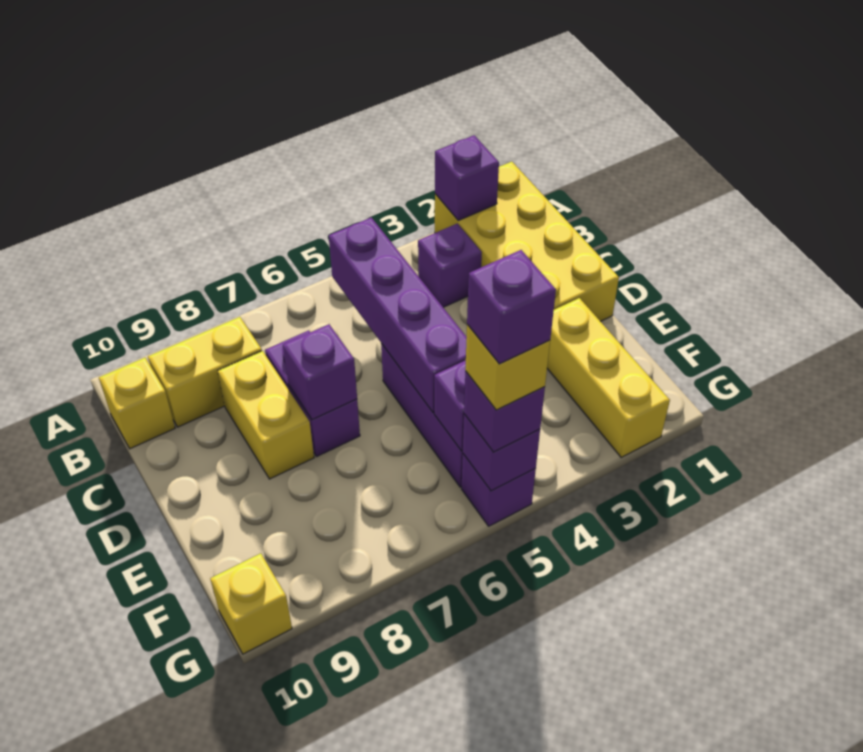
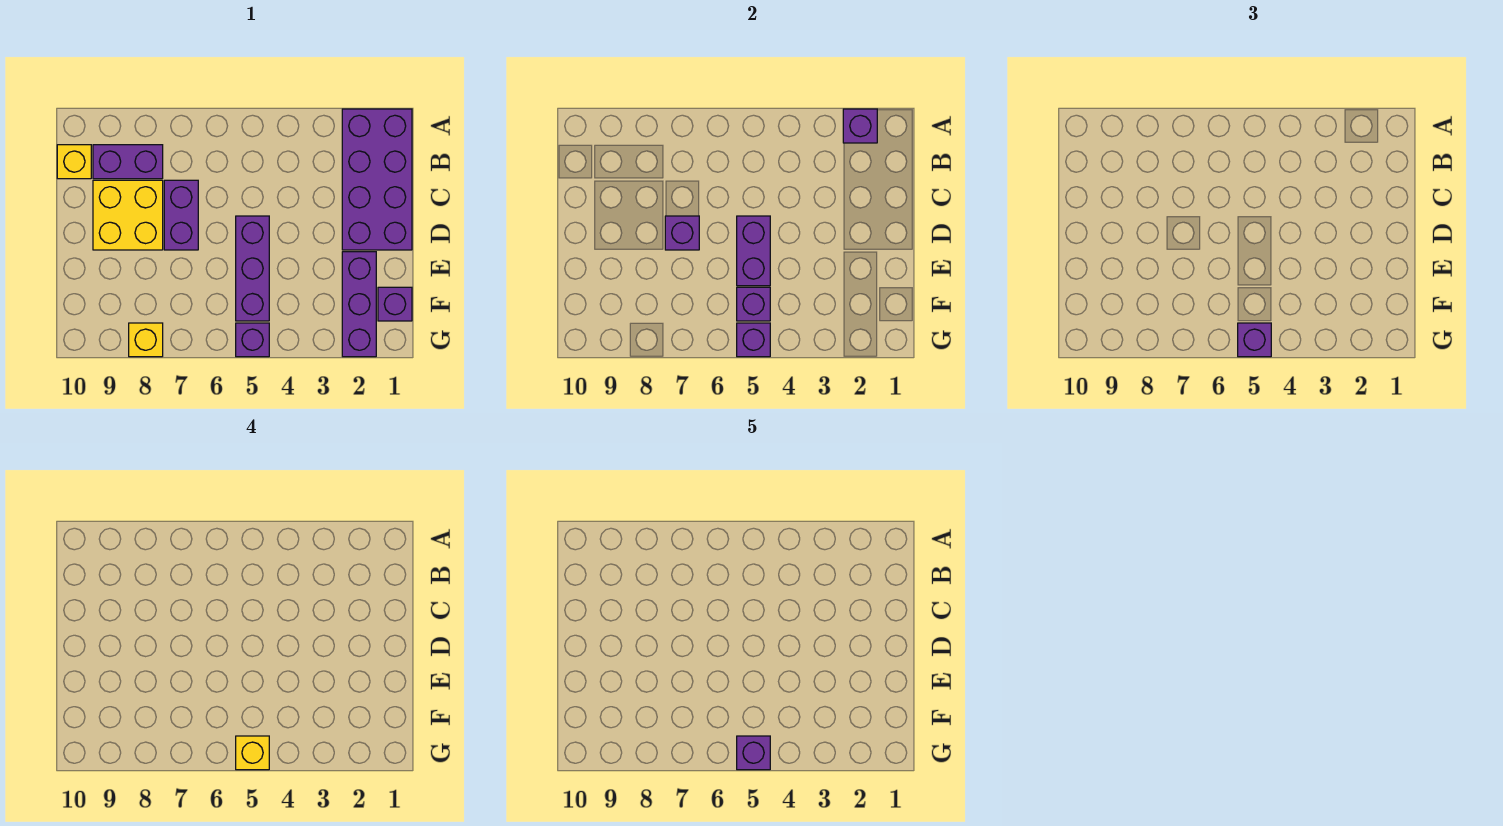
yellow brick A1:D2 level 1 -> purple brick A1:D2 level 1
purple brick B3 level 1 -> purple brick F1 level 1
purple brick B5:E5 level 2 -> purple brick D5:E5 level 2
yellow brick B8:B9 level 1 -> purple brick B8:B9 level 1
yellow brick C8:D8 level 1 -> yellow brick C8:D9 level 1
yellow brick E2:G2 level 1 -> purple brick E2:G2 level 1
yellow brick G10 level 1 -> yellow brick G8 level 1

